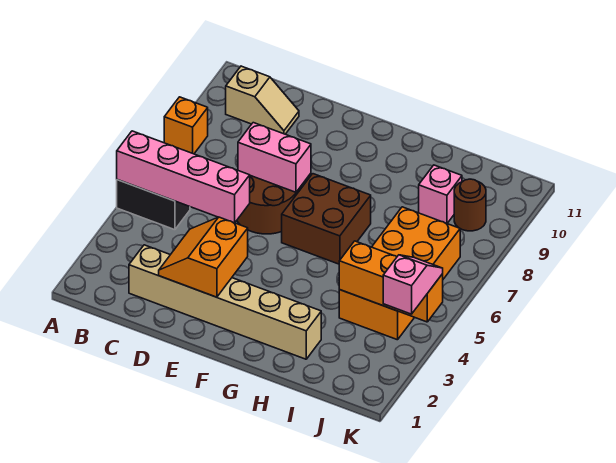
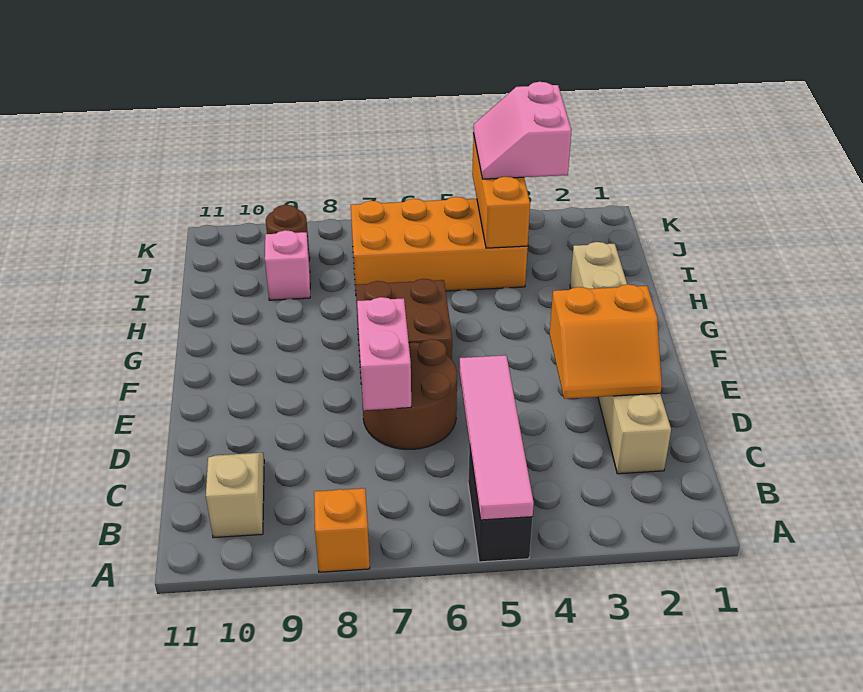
pink brick A5:D5 level 2 -> pink tile A5:D5 level 2
pink slope K3:K4 level 3 top 3 -> pink slope J3:K4 level 3 top 3

